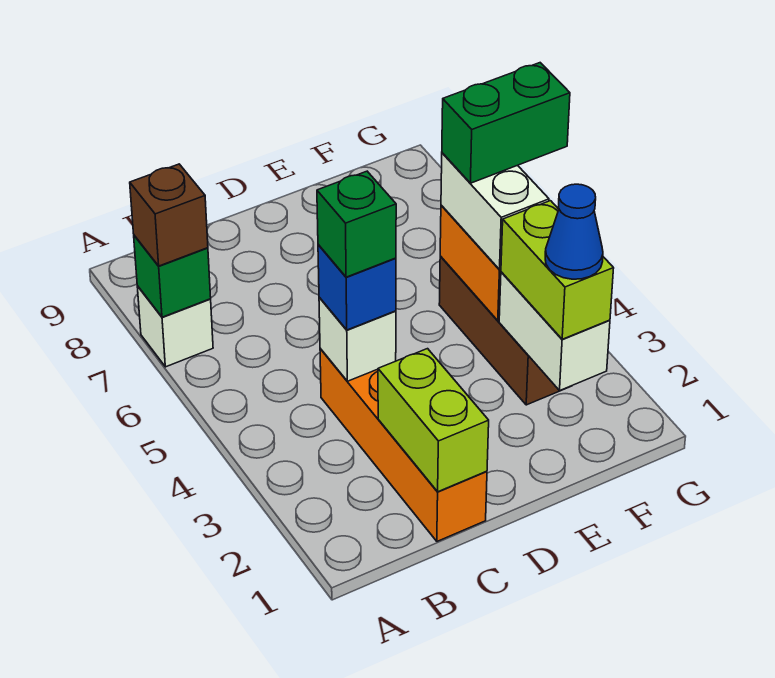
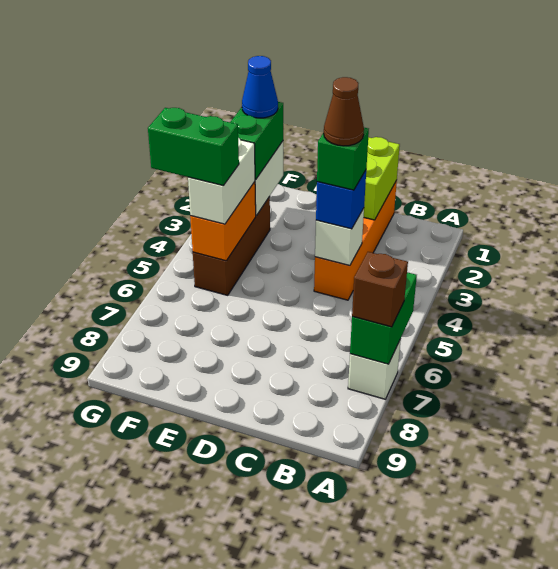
green brick A7 level 2 -> green brick A6:A7 level 2
none -> brown cone C4 level 5
lime brick F2:F3 level 3 -> green brick F2:F3 level 3

